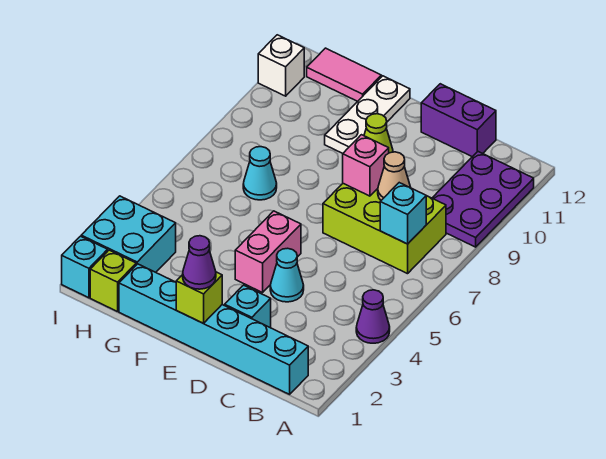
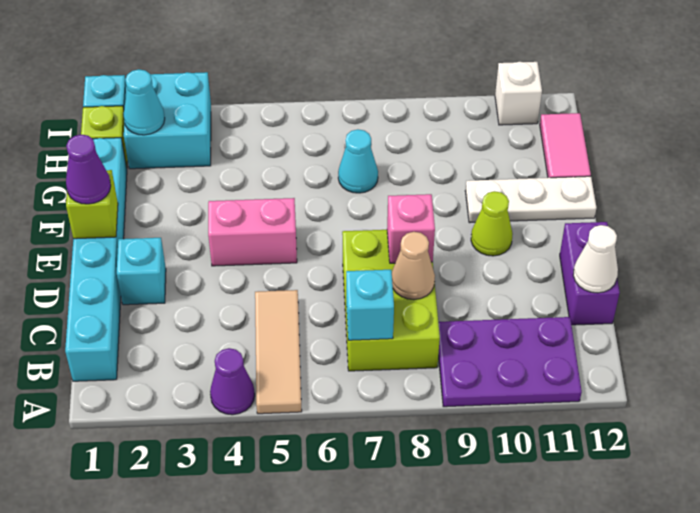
none -> tan tile A5:C5 level 1
none -> white cone C12 level 2
cyan cone D4 level 1 -> cyan cone H2 level 2

